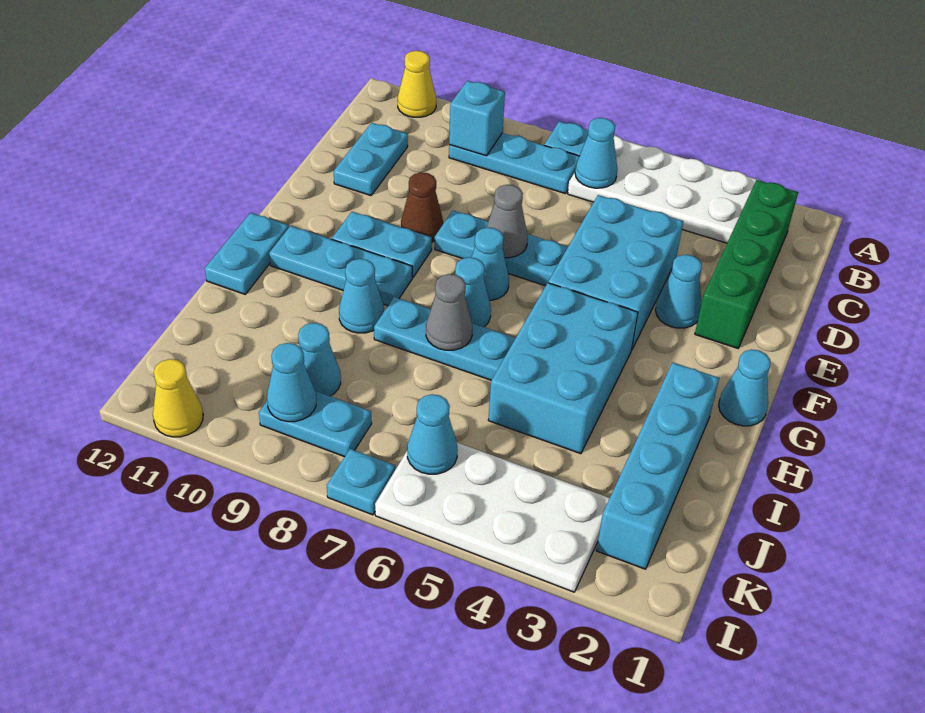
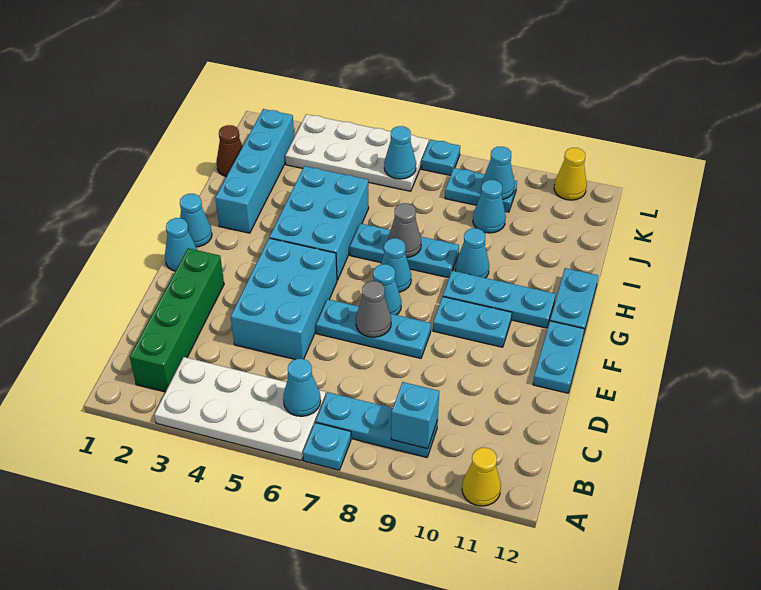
cyan plate C11:D11 level 1 -> cyan plate E12:F12 level 1
cyan cone E3 level 1 -> cyan cone F1 level 1
brown cone E9 level 1 -> brown cone J1 level 1

